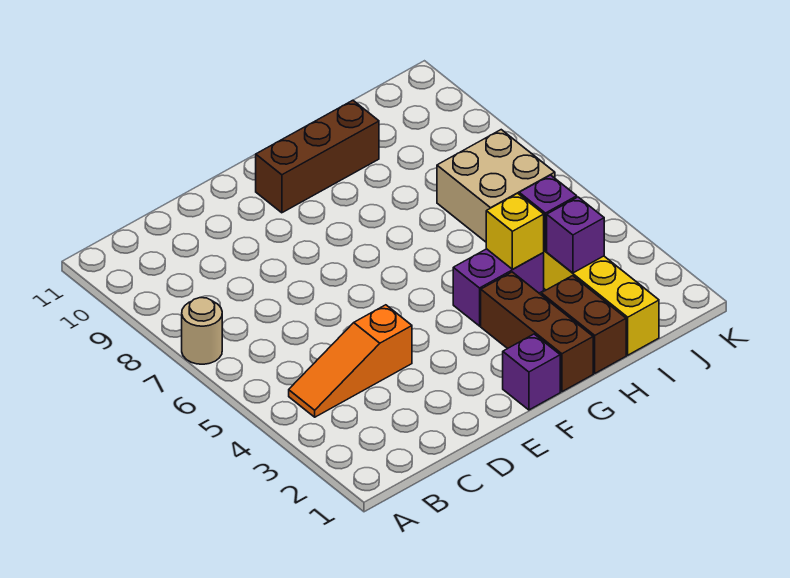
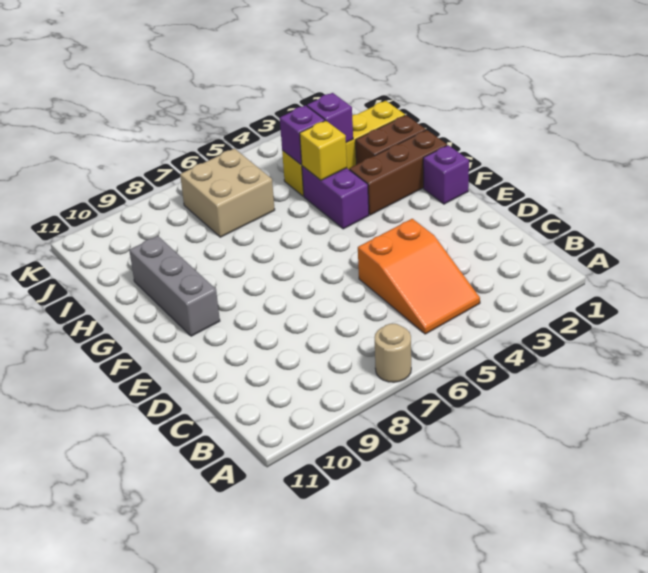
orange slope B4:D4 level 1 top D -> orange slope B4:D5 level 1 top D
brown brick F10:H10 level 1 -> grey brick F10:H10 level 1

